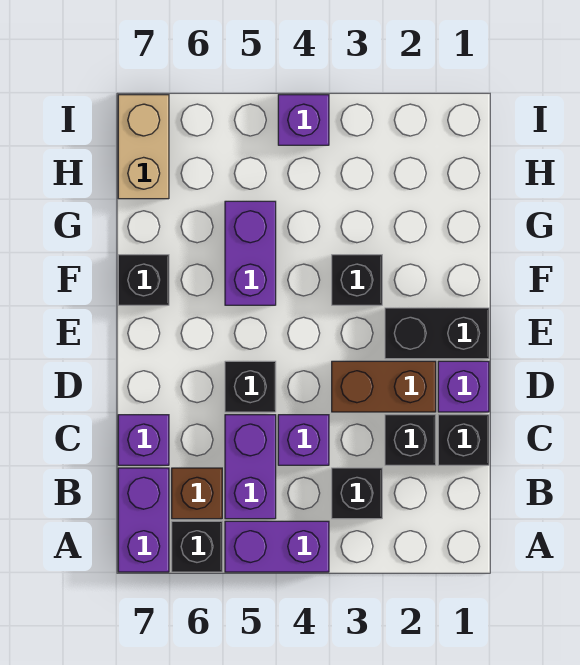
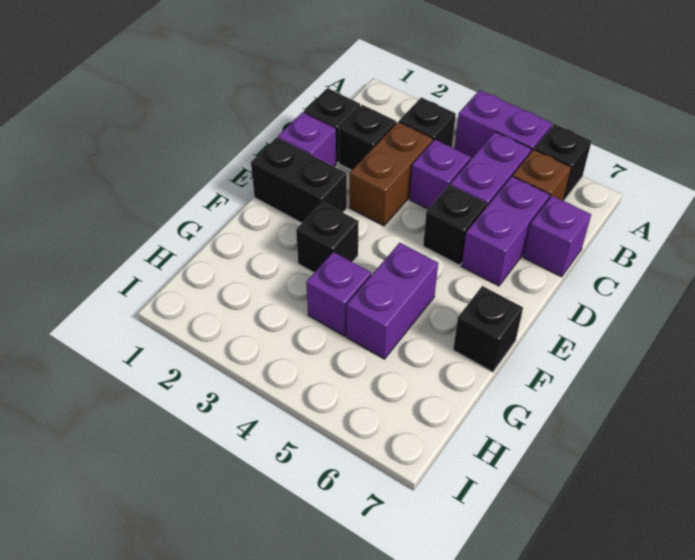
purple brick A7:B7 level 1 -> purple brick C6:D6 level 1
brown brick D2:D3 level 1 -> brown brick C3:D3 level 1
tan brick H7:I7 level 1 -> none
purple brick I4 level 1 -> purple brick G4 level 1

